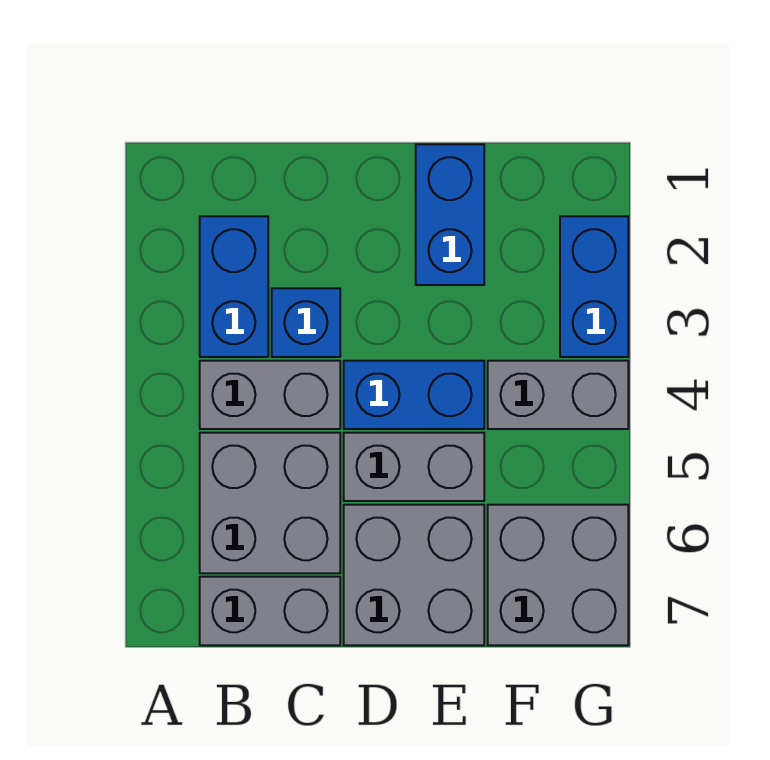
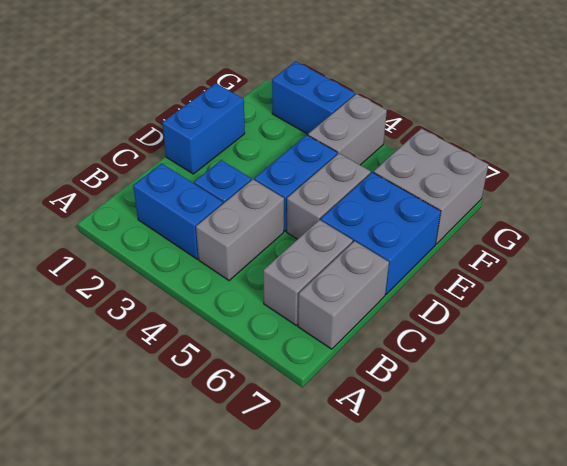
grey brick B5:C6 level 1 -> grey brick B6:C6 level 1
grey brick D6:E7 level 1 -> blue brick D6:E7 level 1
blue brick E1:E2 level 1 -> blue brick D1:E1 level 1

